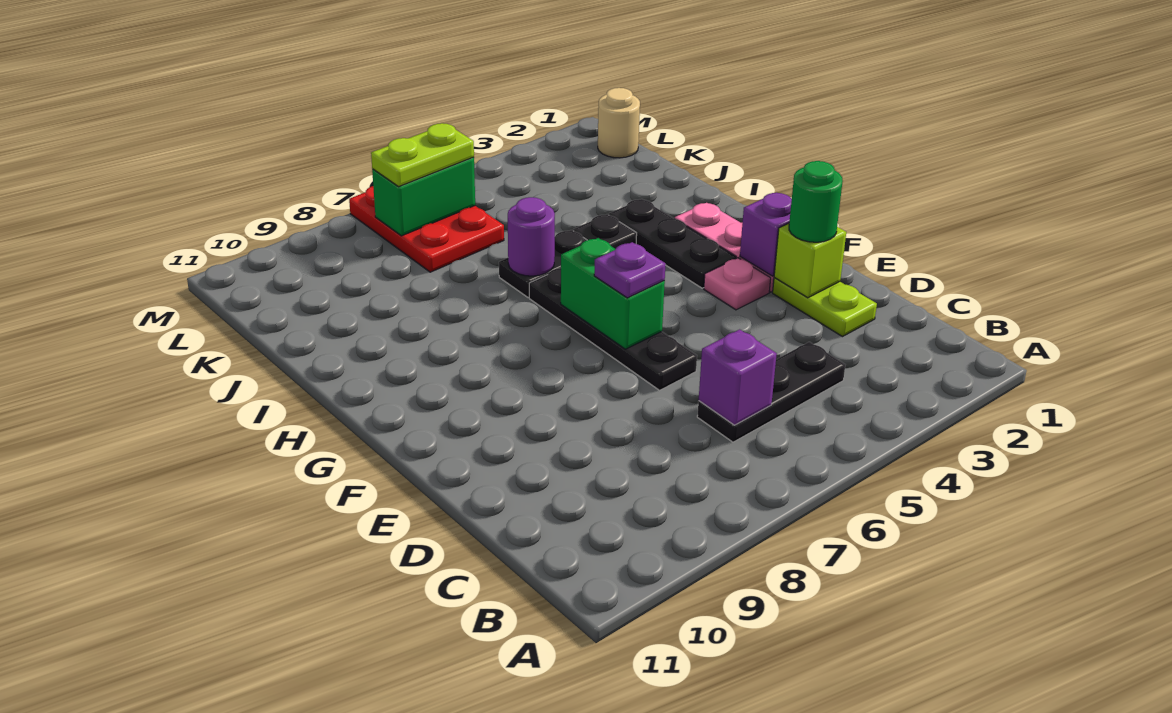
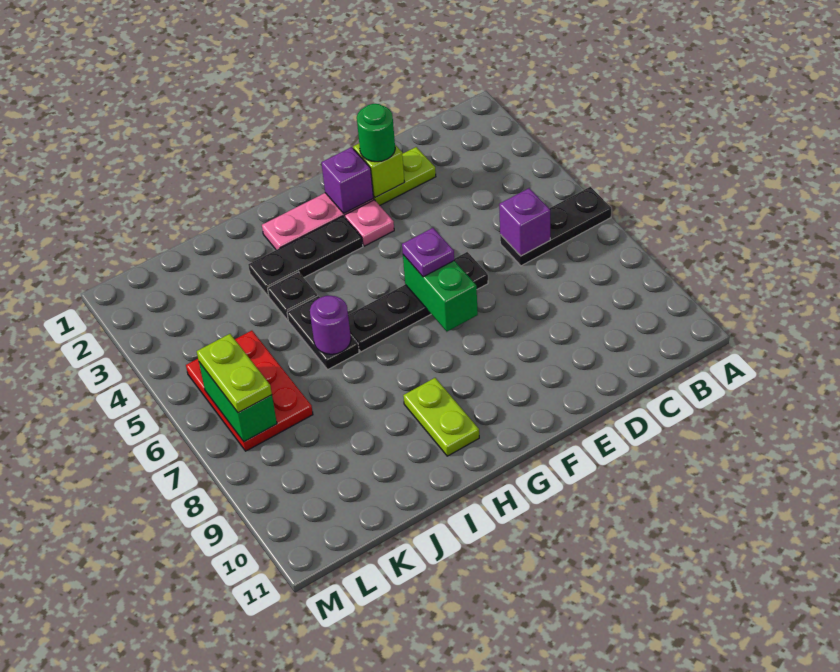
black plate C4:C6 level 1 -> black plate A6:C6 level 1
green brick F6:G6 level 2 -> green brick F6:F7 level 2
none -> lime plate H9:H10 level 1
red plate K6:M7 level 1 -> red plate K5:L7 level 1
tan round brick L1 level 1 -> none

